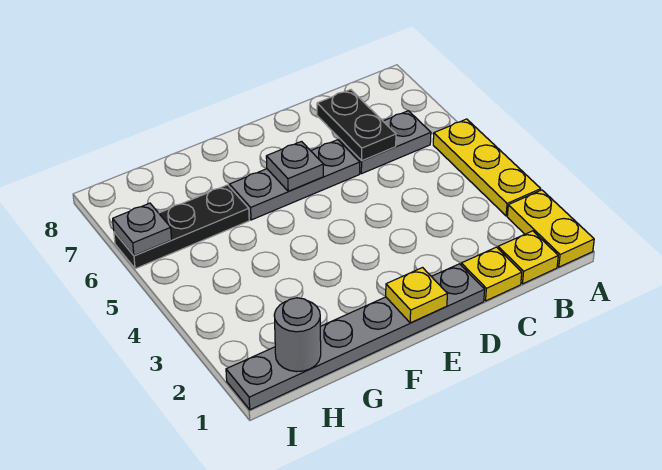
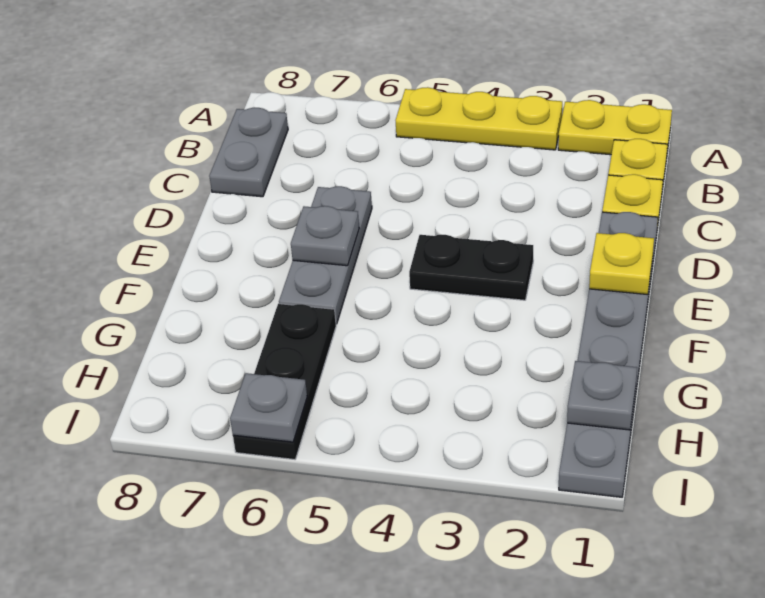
grey plate B6:C6 level 1 -> grey plate B8:C8 level 1
black plate C6:C7 level 2 -> black plate E3:E4 level 1
grey round brick H1 level 2 -> grey plate H1 level 2

